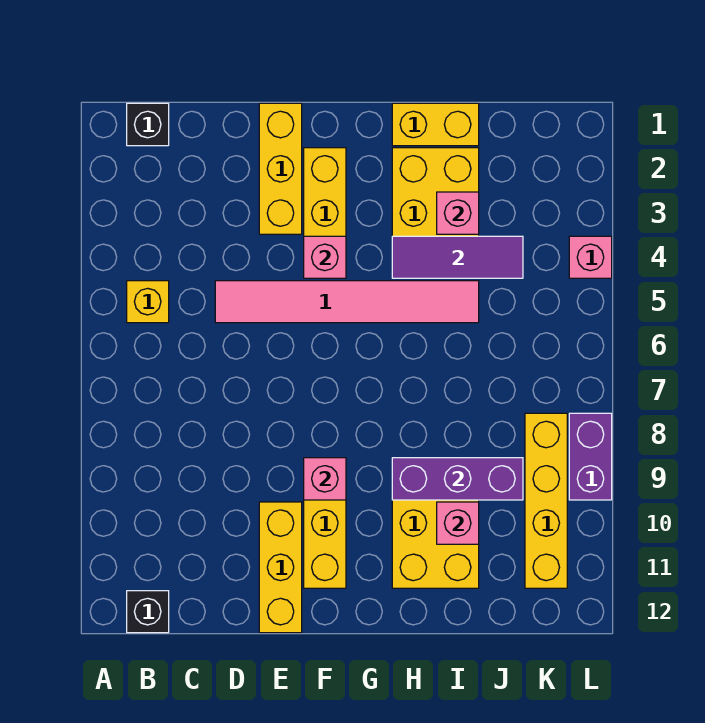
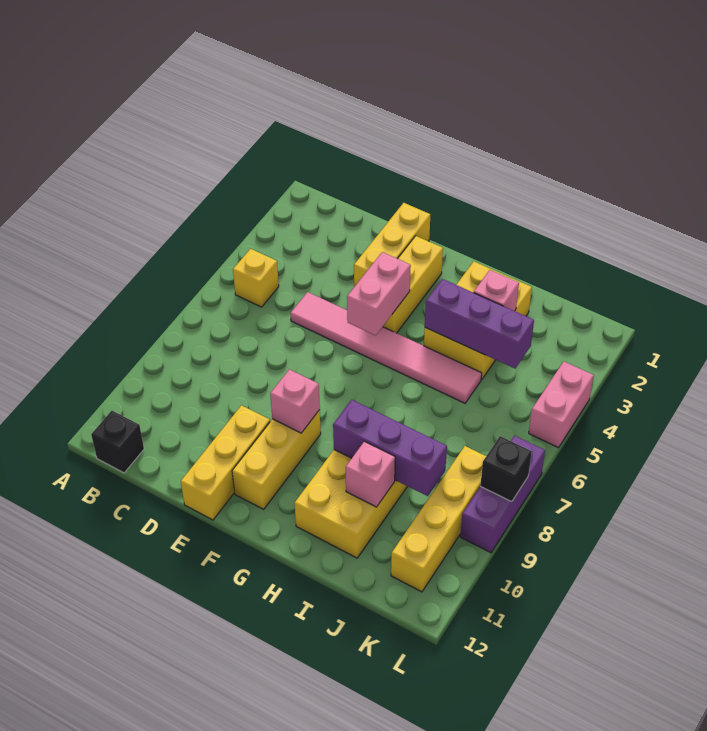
black brick B1 level 1 -> black brick L8 level 2
pink brick F4 level 2 -> pink brick F4:F5 level 2
yellow brick H1:I1 level 1 -> none
purple tile H4:J4 level 2 -> purple brick H4:J4 level 2
pink brick L4 level 1 -> pink brick L4:L5 level 1
purple brick L8:L9 level 1 -> purple brick L7:L9 level 1

